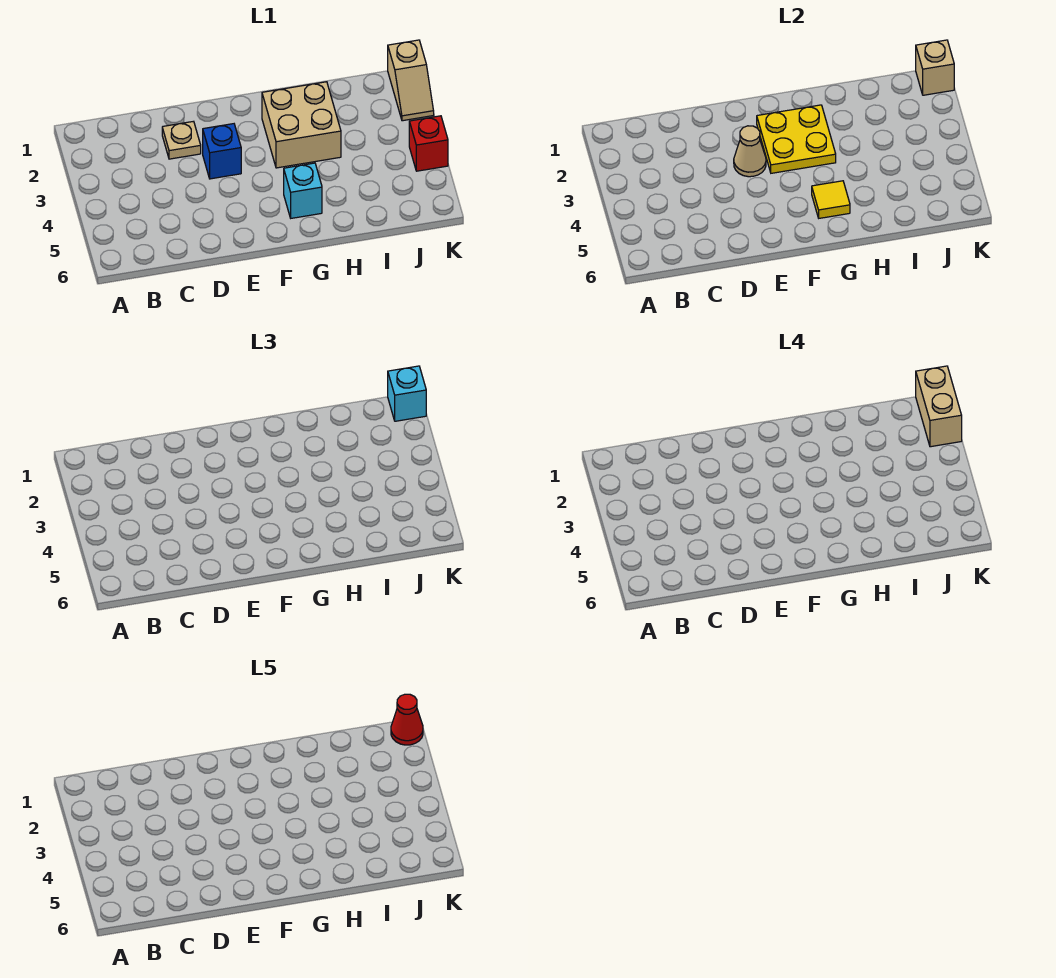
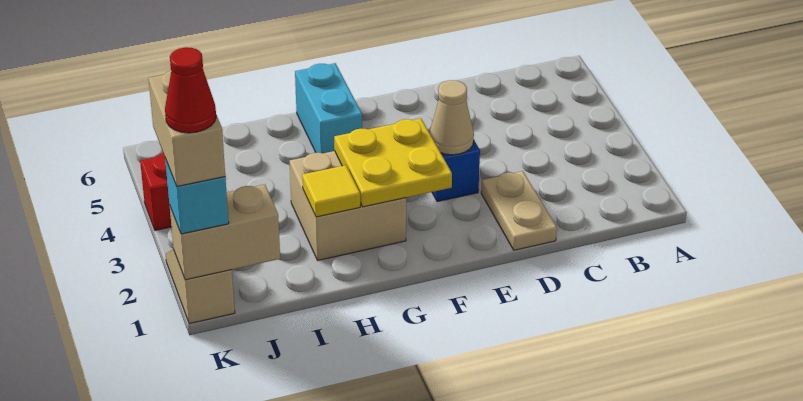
tan plate D2 level 1 -> tan plate D1:D2 level 1
cyan brick G5 level 1 -> cyan brick G5:G6 level 1
yellow tile G5 level 2 -> yellow tile H2 level 2
tan brick K1 level 2 -> tan brick J1:K1 level 2

